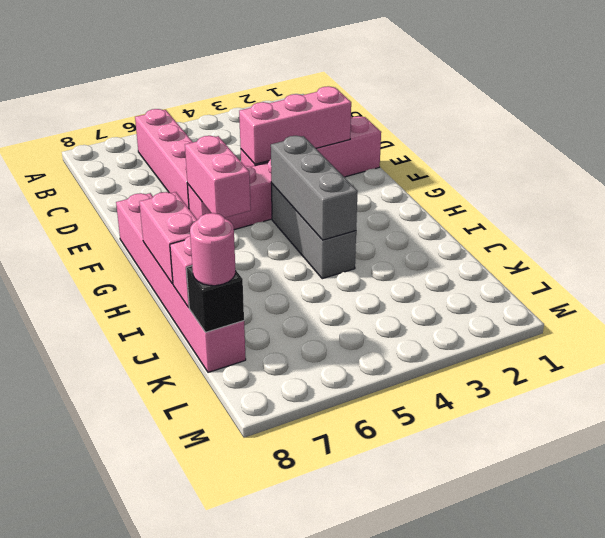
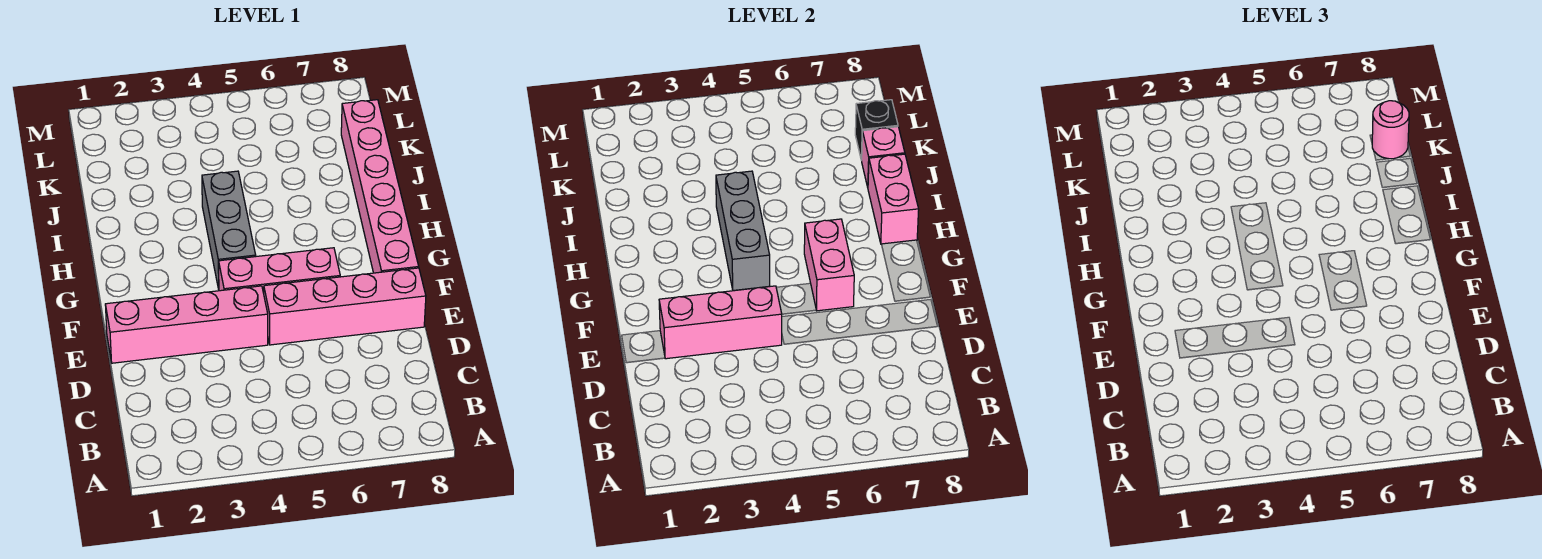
pink brick B6:E6 level 1 -> pink brick E5:E8 level 1

